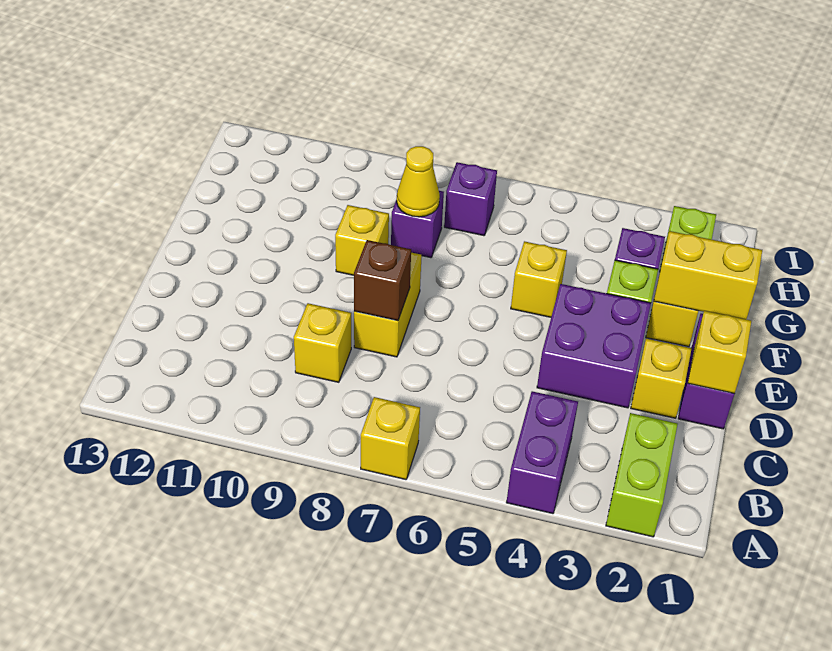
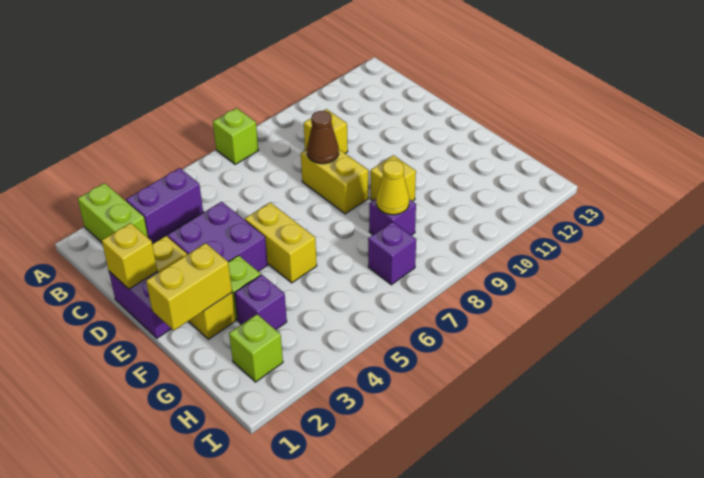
purple brick A4:B4 level 1 -> purple brick B3:B4 level 1
yellow brick A7 level 1 -> lime brick A7 level 1
brown brick D8 level 2 -> brown cone D8 level 2
yellow brick F5 level 1 -> yellow brick E5:F5 level 1

